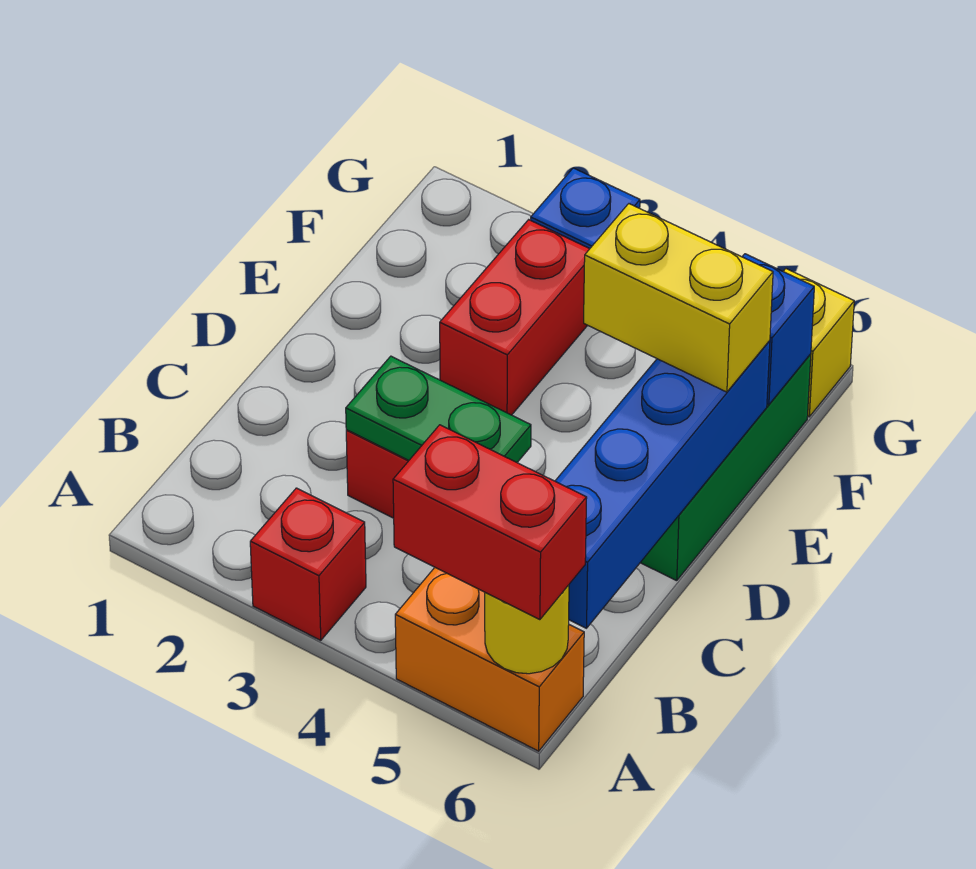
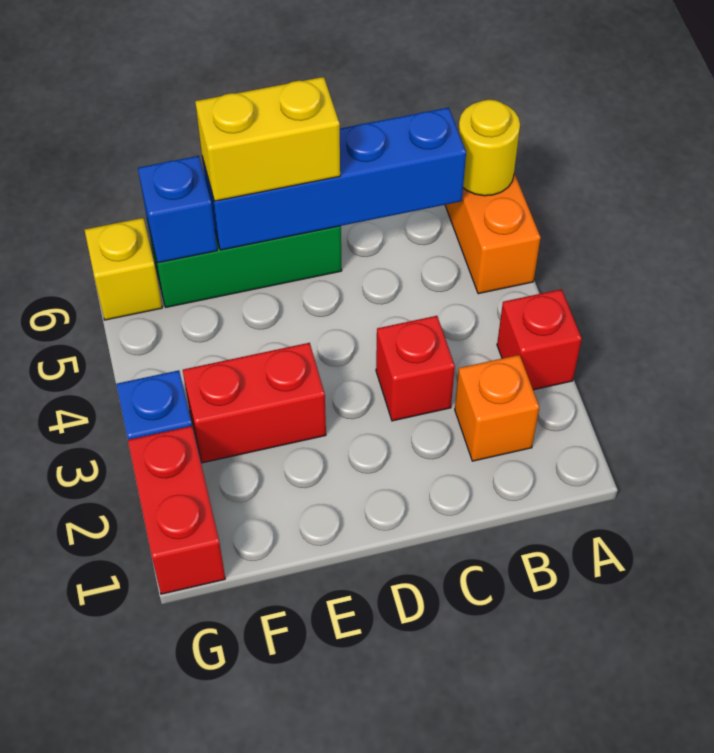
red brick A5:A6 level 3 -> red brick G1:G2 level 1
none -> orange brick B2 level 1
green plate C3:C4 level 2 -> none
yellow brick E5:E6 level 3 -> yellow brick D6:E6 level 3

